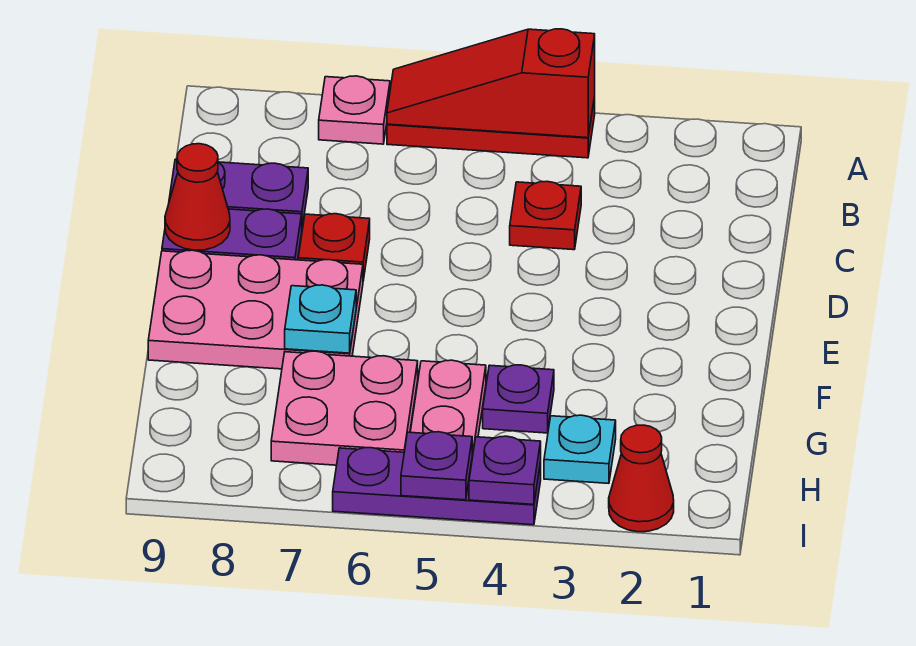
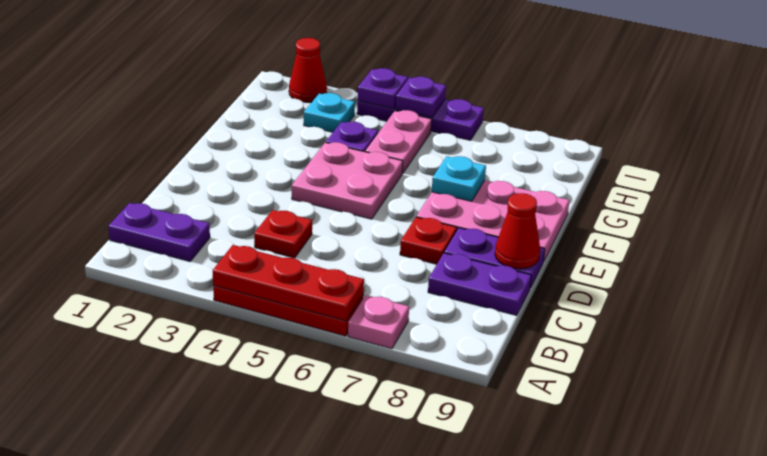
red slope A4:A6 level 2 top 4 -> red plate A4:A6 level 2
none -> purple plate B1:B2 level 1
pink plate G6:H7 level 1 -> pink plate E4:F5 level 1

